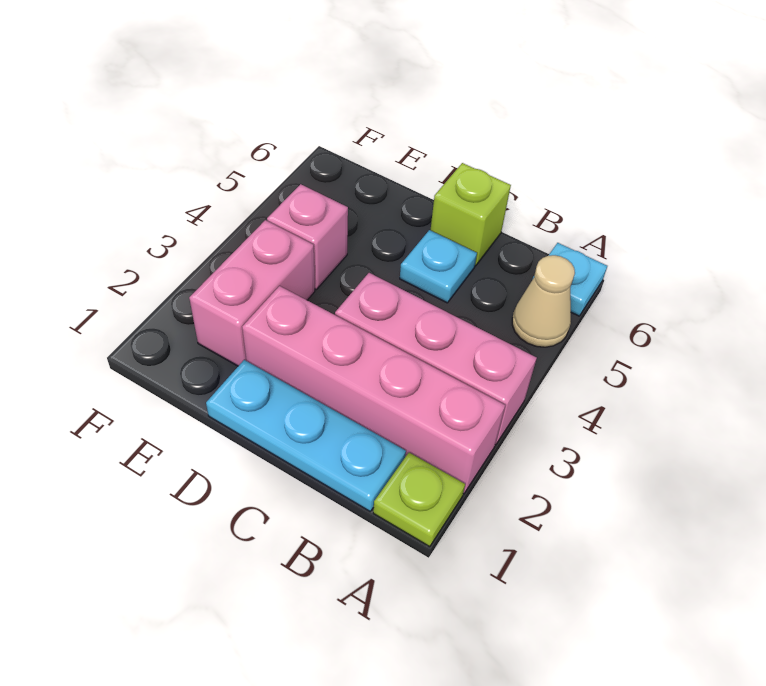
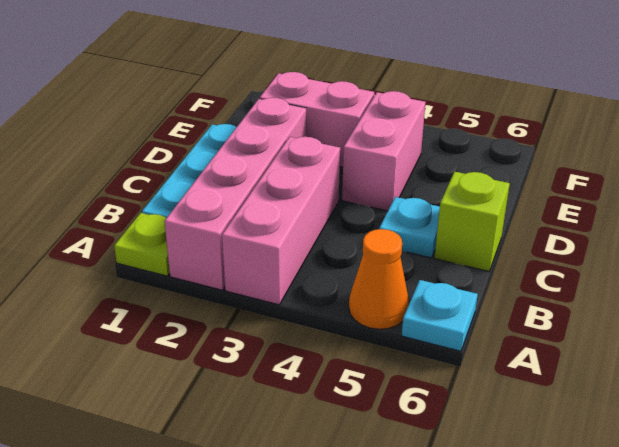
tan cone A5 level 1 -> orange cone A5 level 1
pink brick E4 level 1 -> pink brick D4:E4 level 1

